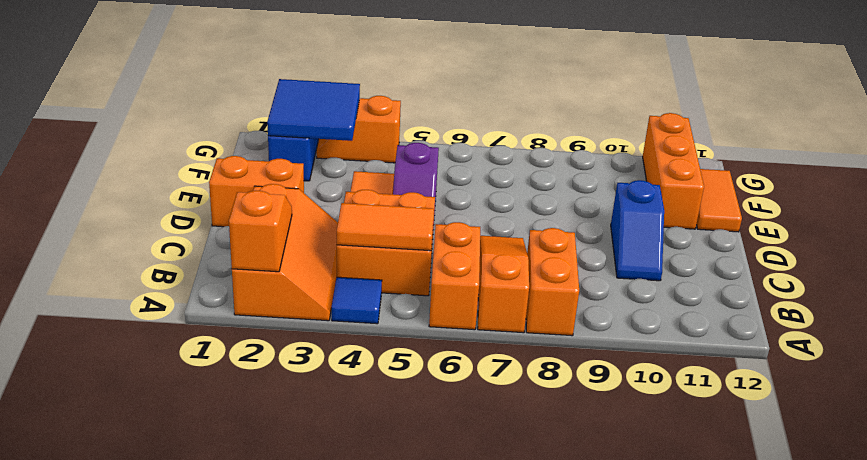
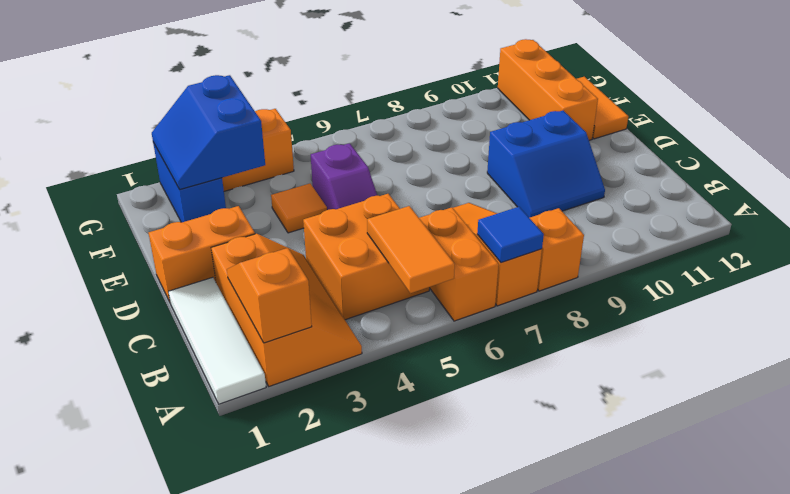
none -> white tile A1:C1 level 1
blue tile A4 level 1 -> blue tile A7 level 2
orange brick A8:B8 level 1 -> orange brick A8 level 1
orange tile B4:B5 level 2 -> orange tile A5:B5 level 2
blue slope C10:D10 level 1 top D -> blue slope C9:D10 level 1 top D
blue tile F2:G3 level 2 -> blue slope F2:G3 level 2 top 3

